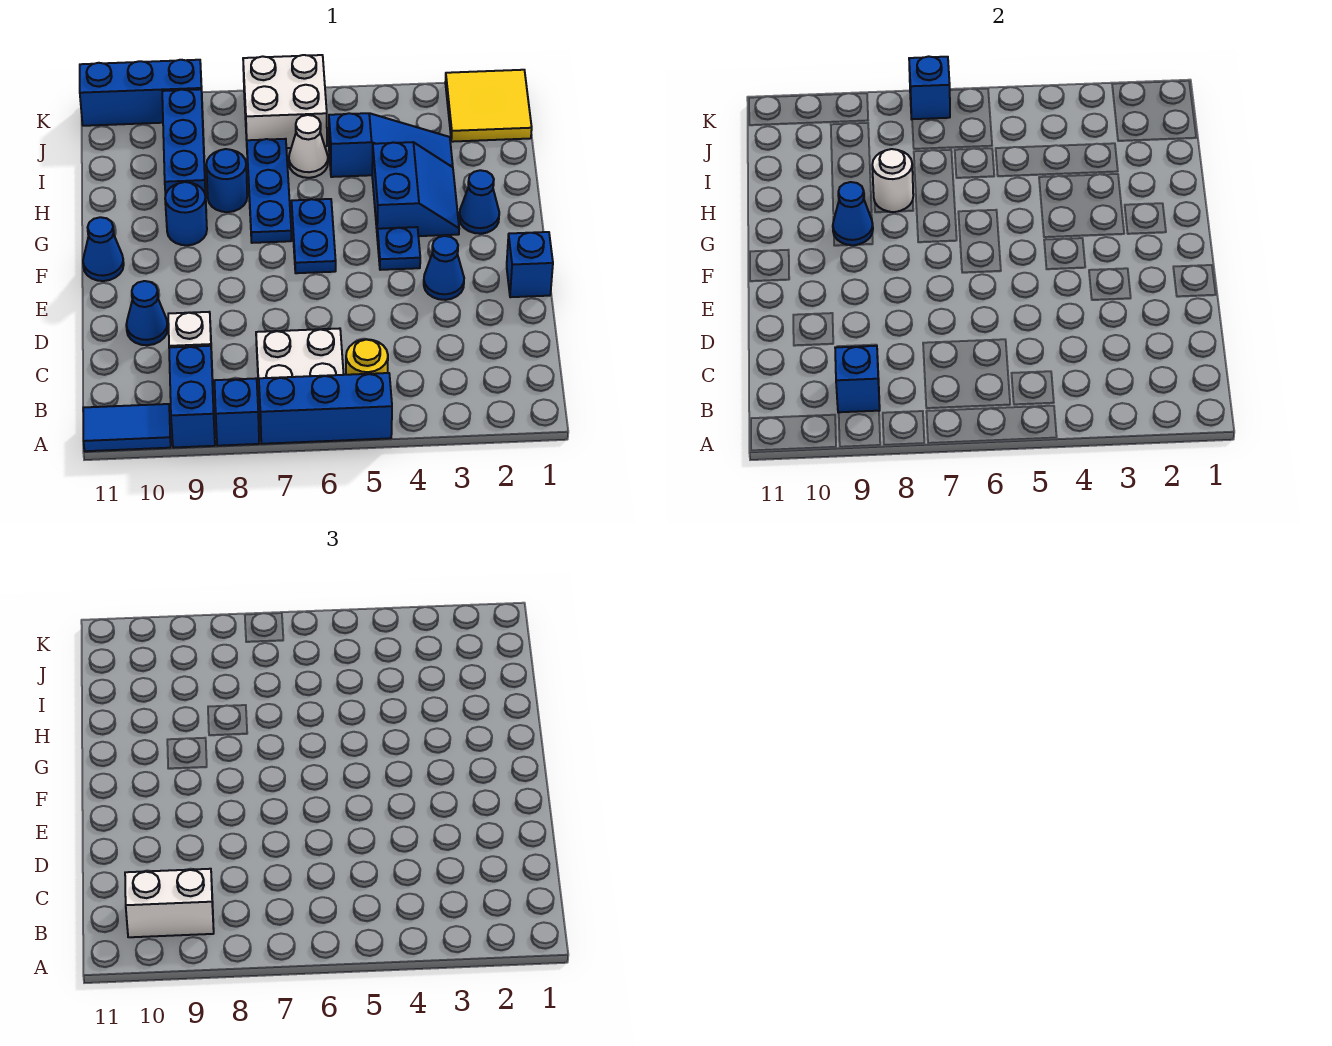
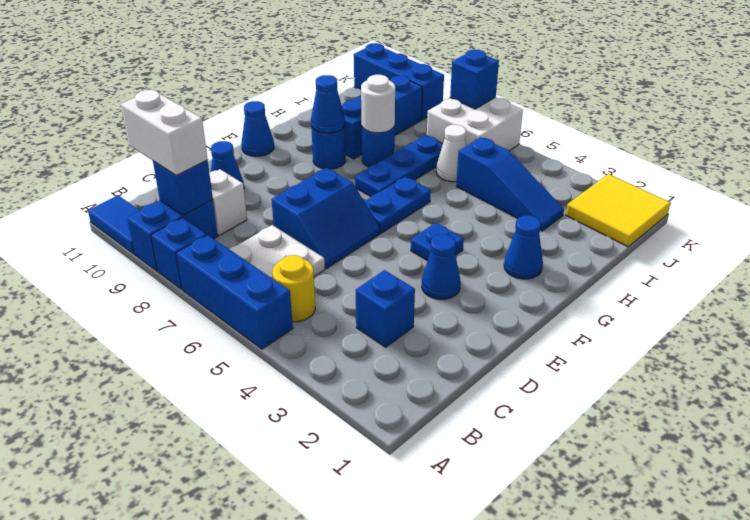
blue brick E1 level 1 -> blue brick C3 level 1
blue slope G3:H4 level 1 top 4 -> blue slope D6:E7 level 1 top 7

